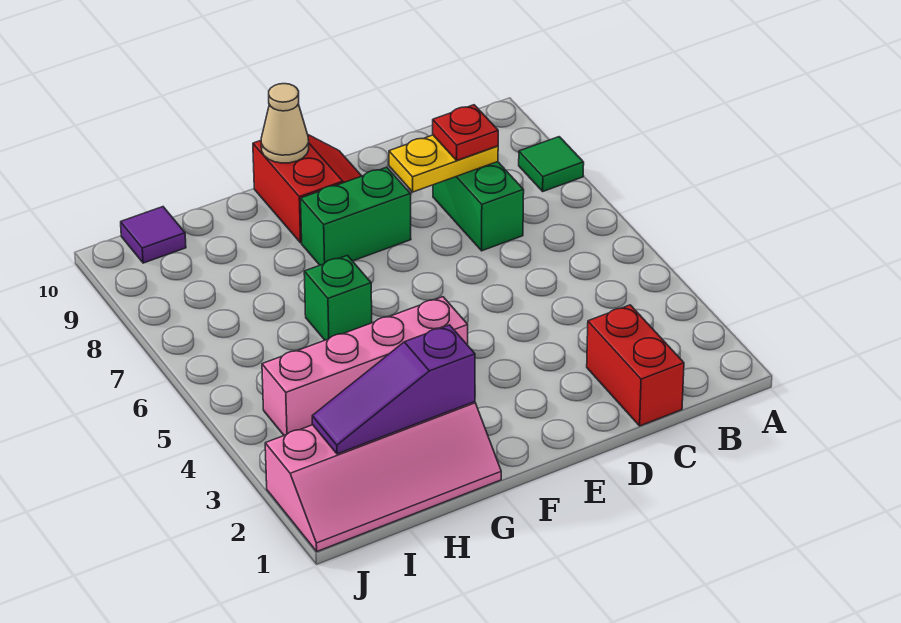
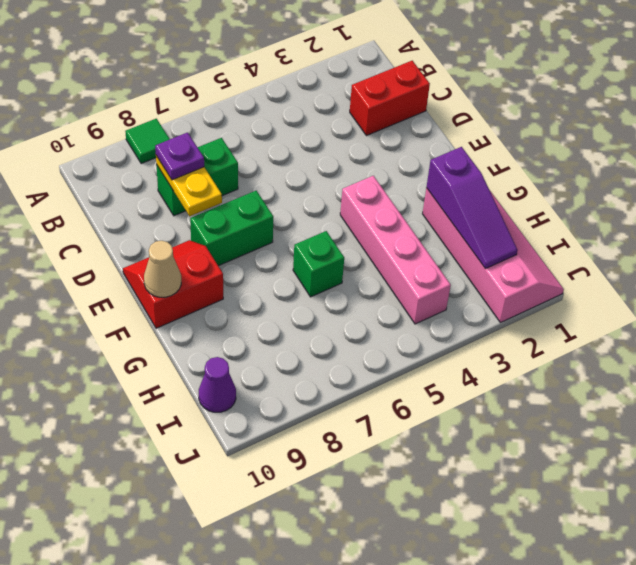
red plate C8 level 3 -> purple plate C8 level 3
green brick E8:F8 level 1 -> green brick E7:E8 level 1
purple tile I10 level 1 -> purple cone I10 level 1

